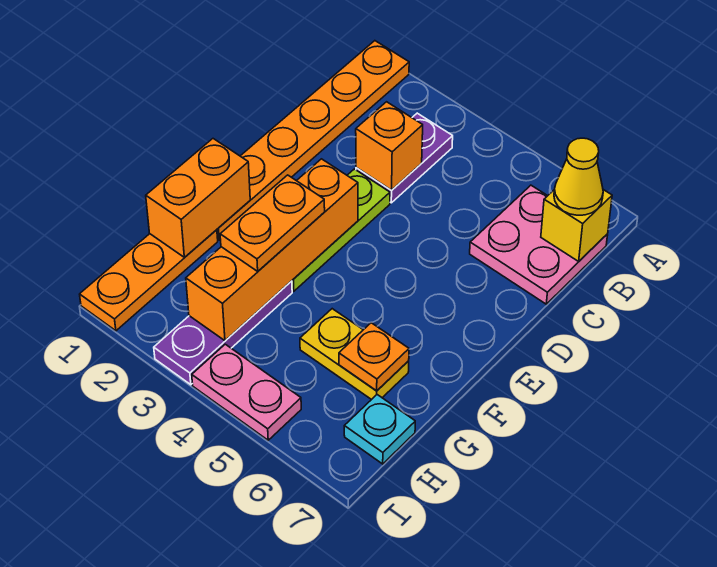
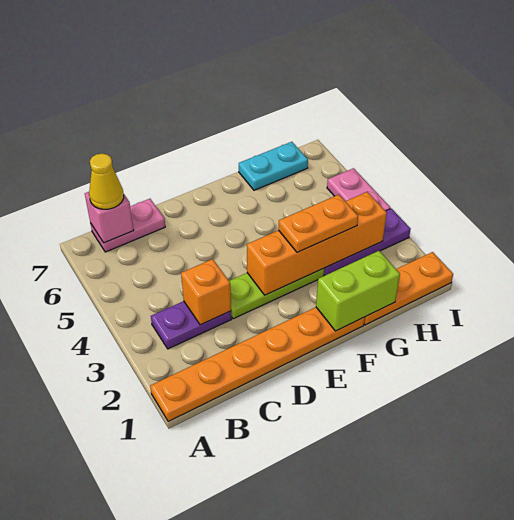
pink plate B6:C7 level 1 -> pink plate B7:C7 level 1
yellow brick B7 level 2 -> pink brick B7 level 2
orange brick F1:G1 level 2 -> lime brick F1:G1 level 2
yellow plate G5:G6 level 1 -> none
orange plate G6 level 2 -> none
cyan plate H7 level 1 -> cyan plate G7:H7 level 1

